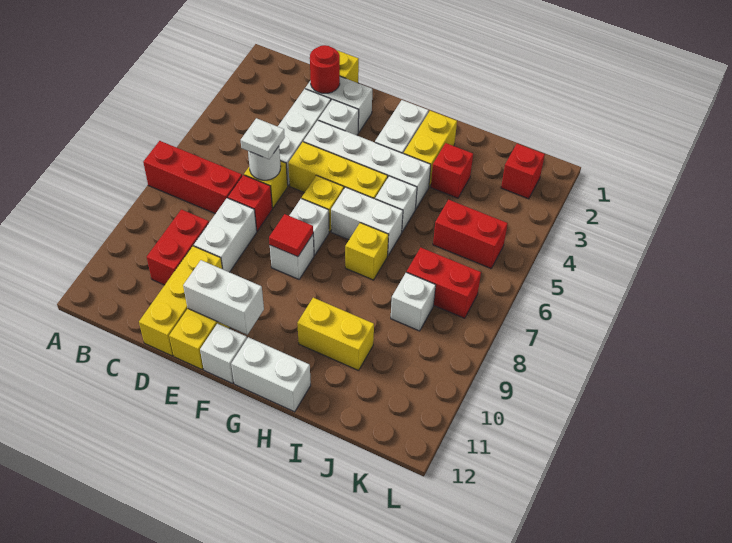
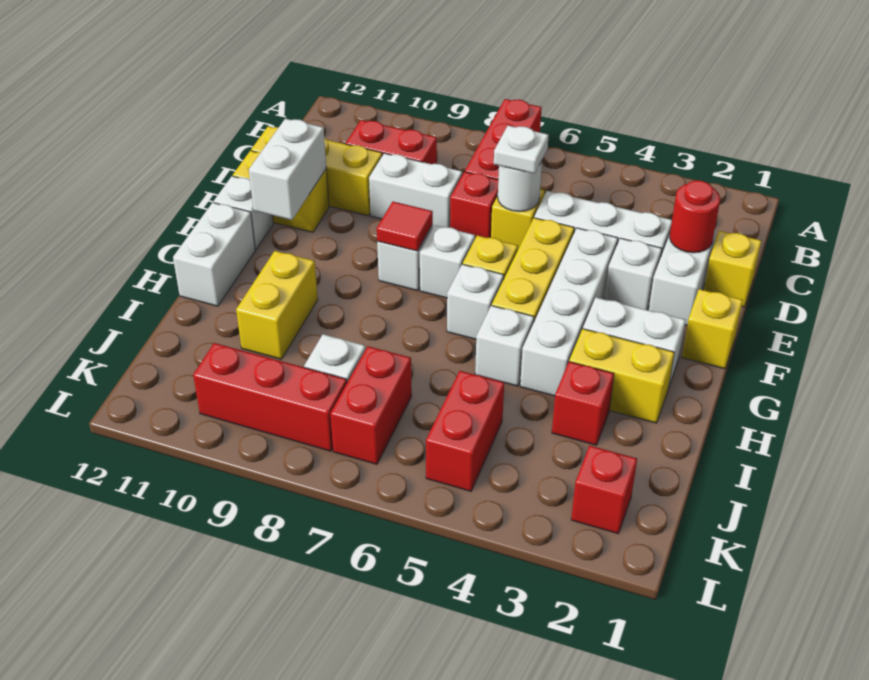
white brick G6:H6 level 1 -> white brick G6 level 1
yellow brick H7 level 1 -> yellow brick F1 level 1
none -> red brick K8:K10 level 1

